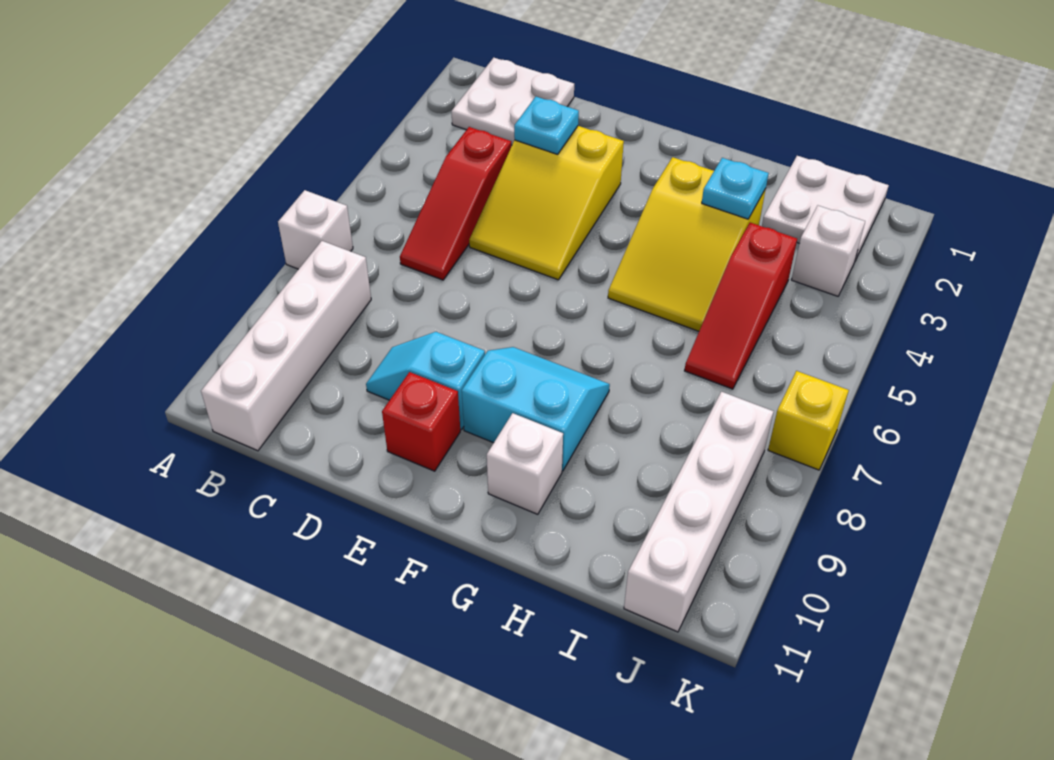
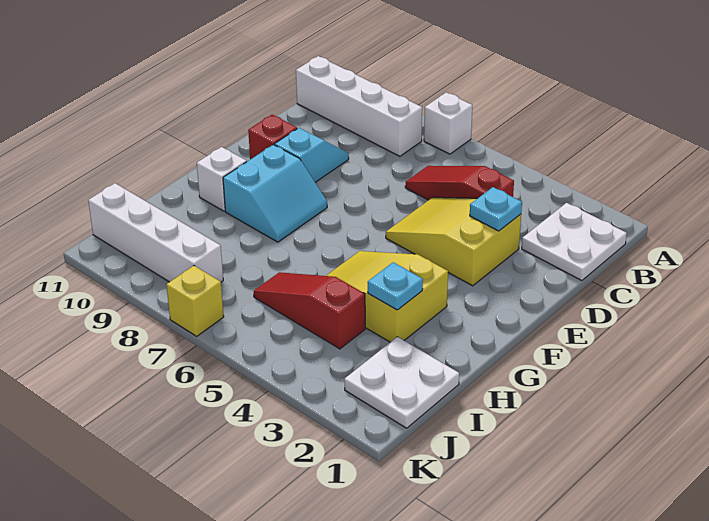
white brick J3 level 1 -> none

